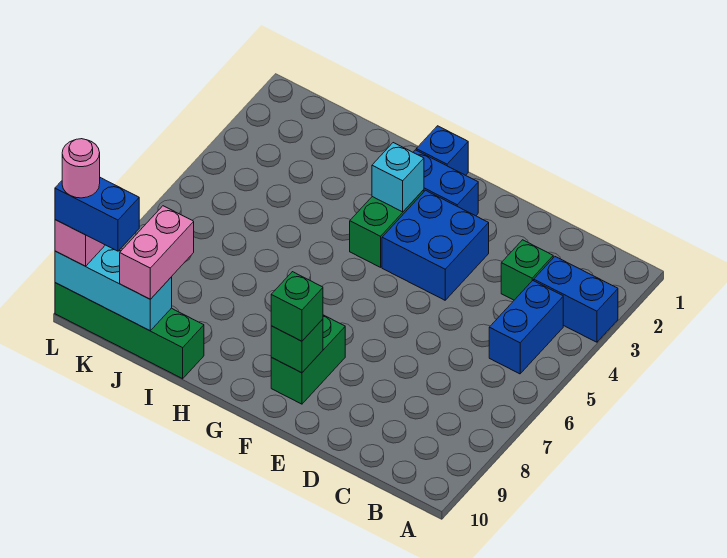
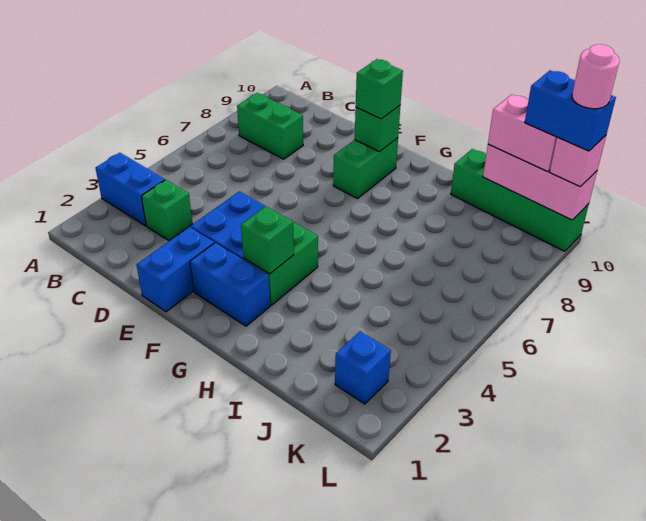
blue brick B4:B5 level 1 -> blue brick E1:E2 level 1
none -> green brick B8:C8 level 1
blue brick G1 level 1 -> blue brick K2 level 1
cyan brick G3 level 2 -> green brick G3 level 2
pink brick J9:J10 level 3 -> pink brick J10:K10 level 3
cyan brick J10:L10 level 2 -> pink brick J10:L10 level 2

